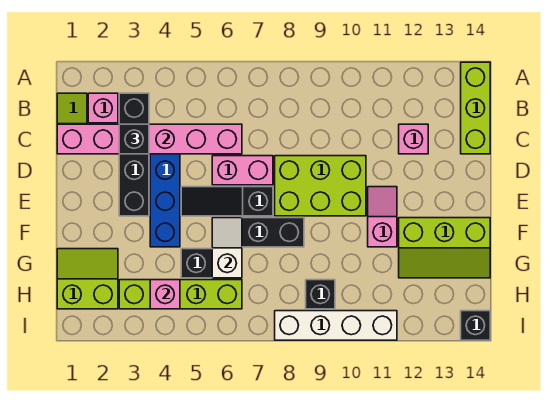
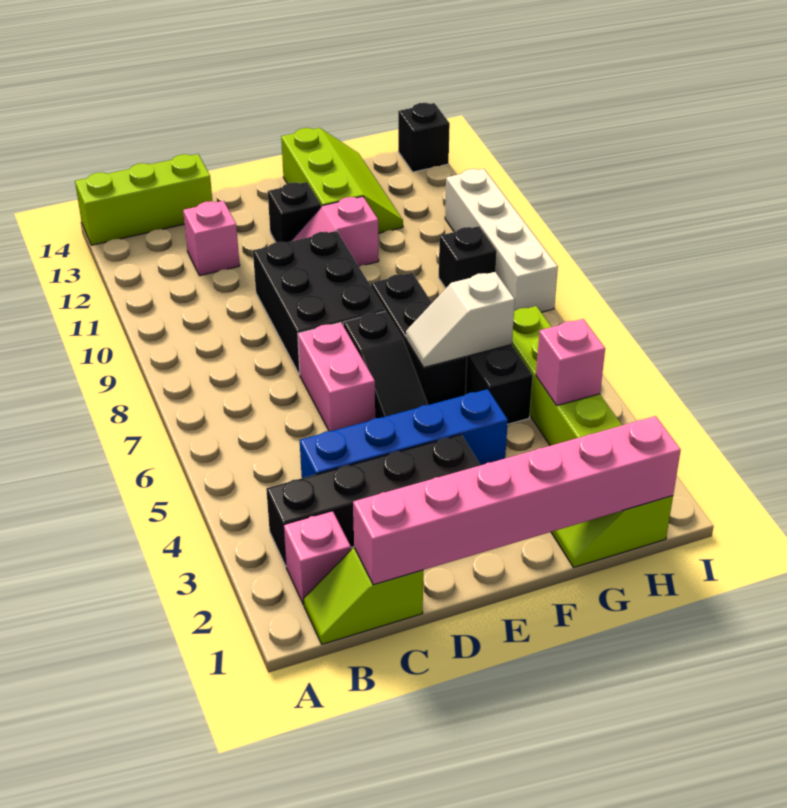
pink brick C1:C6 level 2 -> pink brick C1:H1 level 2
black brick C3 level 3 -> black brick E12 level 1
lime brick D8:E10 level 1 -> black brick D8:E10 level 1

